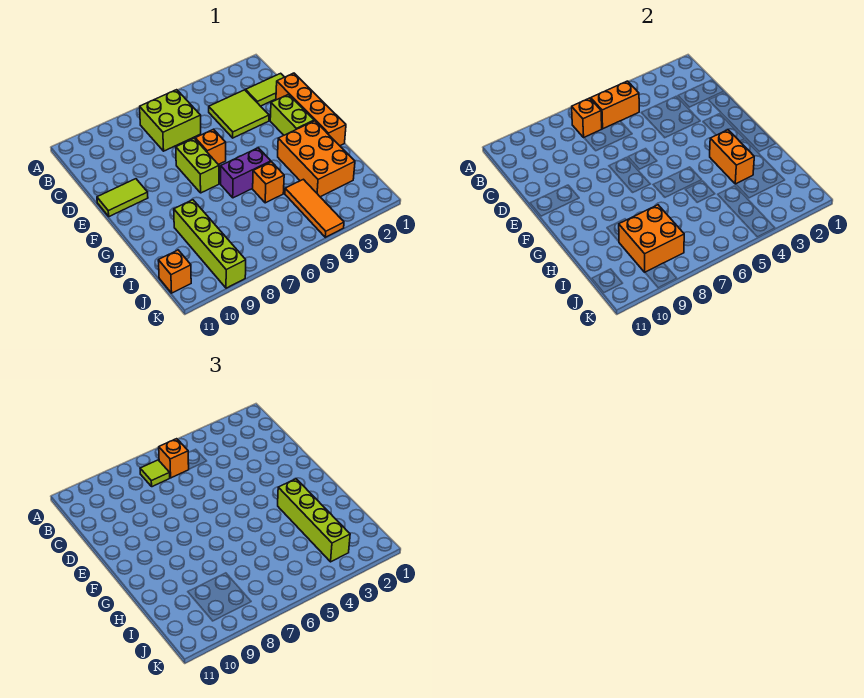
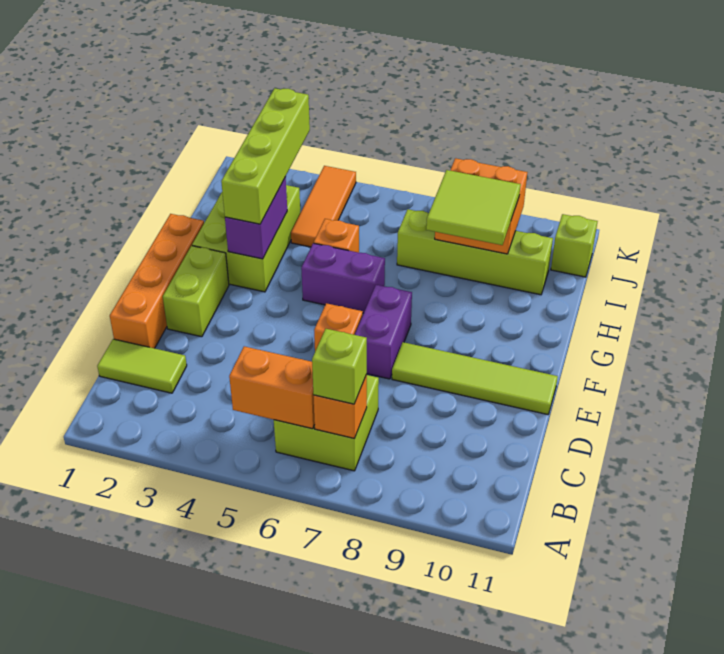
orange brick B6 level 3 -> none
lime tile B7 level 3 -> lime brick B7 level 3
lime tile C3:D4 level 1 -> lime tile H8:I9 level 3
lime brick E7:F7 level 1 -> purple brick E7:F7 level 1
lime tile E10:E11 level 1 -> lime tile E8:E11 level 1
orange brick G2:I3 level 1 -> lime brick G2:I3 level 1
orange brick G3:H3 level 2 -> purple brick G3:H3 level 2
lime brick H9:K9 level 1 -> lime brick I7:I10 level 1
orange brick J11 level 1 -> lime brick J11 level 1

